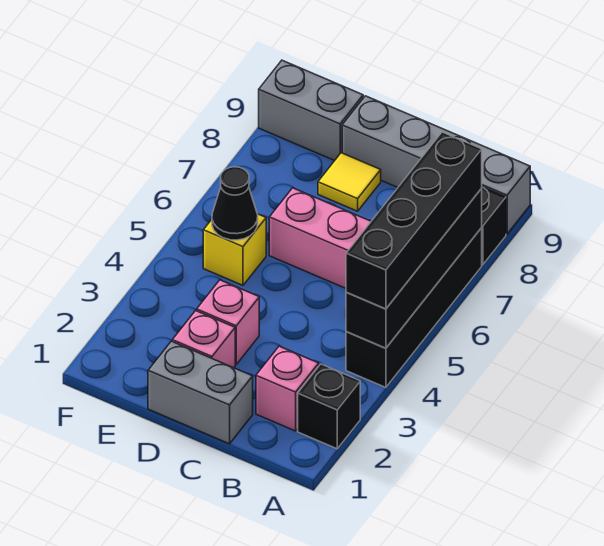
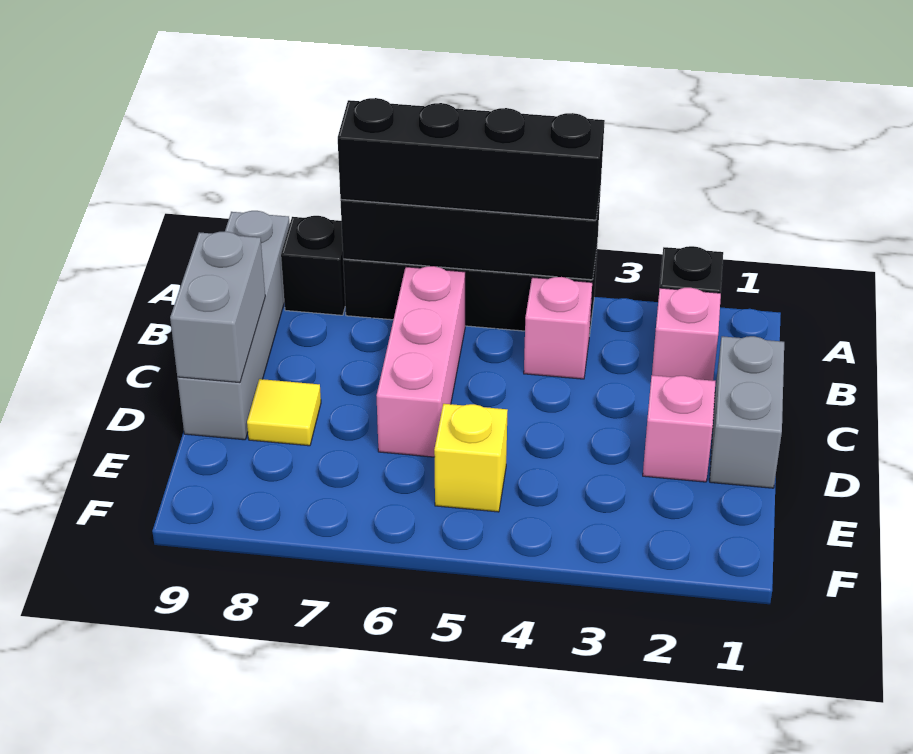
pink brick D3 level 1 -> pink brick B4 level 1
black cone E5 level 2 -> none
grey brick E9:F9 level 1 -> grey brick C9:D9 level 2

